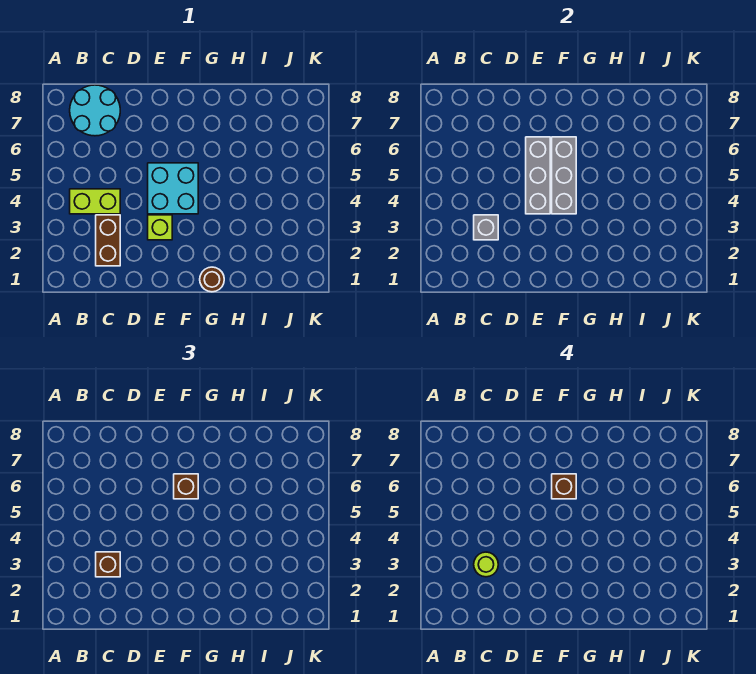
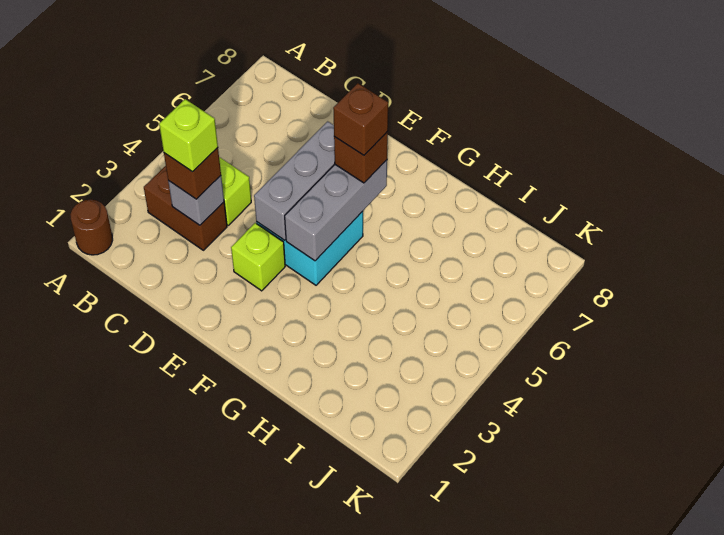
cyan round brick B7:C8 level 1 -> none
brown brick C2:C3 level 1 -> brown brick B3:C3 level 1
lime round brick C3 level 4 -> lime brick C3 level 4
brown round brick G1 level 1 -> brown round brick A1 level 1

